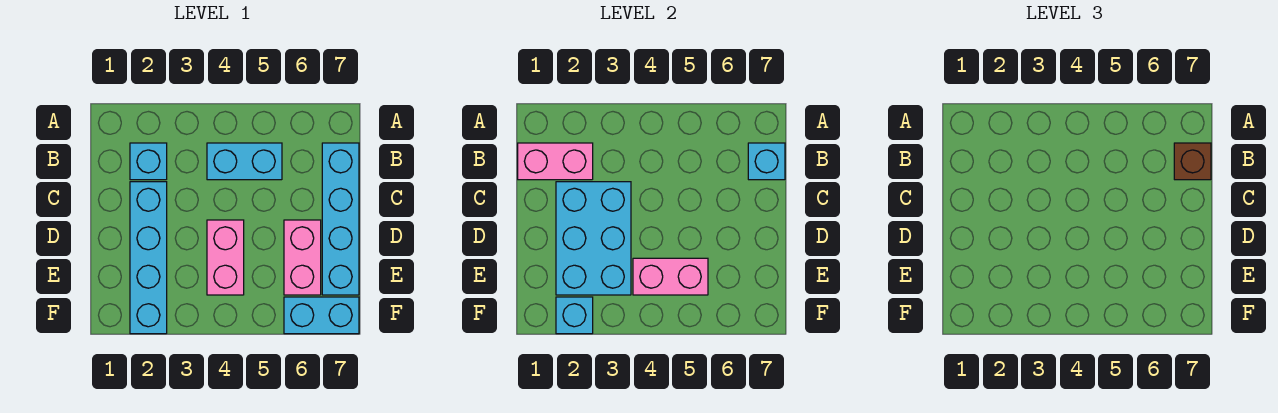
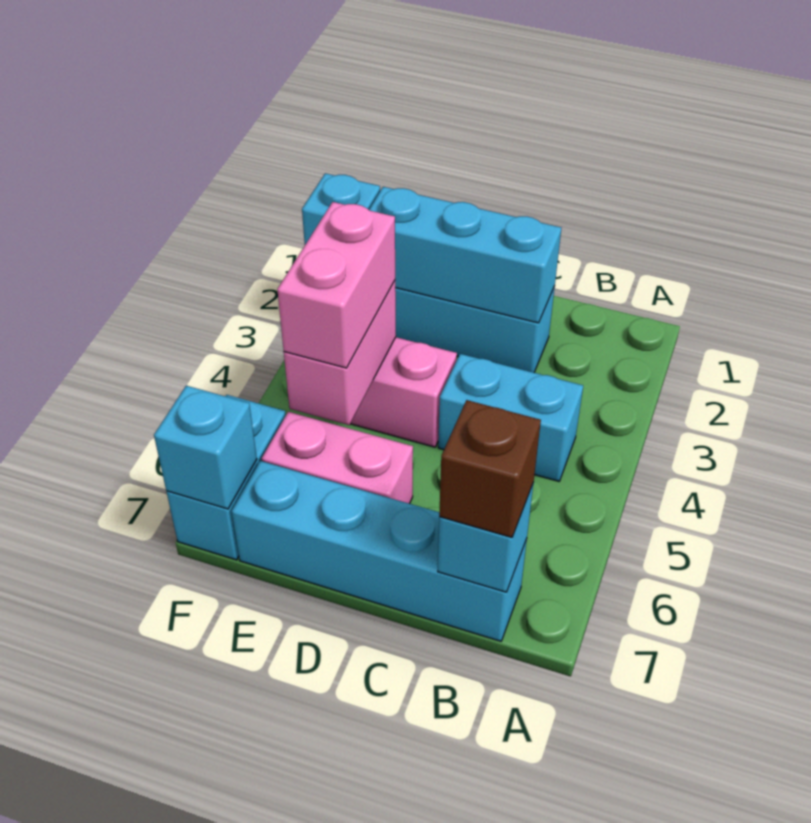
pink brick B1:B2 level 2 -> pink brick E4:E5 level 3
cyan brick B2 level 1 -> cyan brick F7 level 2
cyan brick B4:B5 level 1 -> cyan brick B4:C4 level 1
cyan brick C2:E3 level 2 -> cyan brick C2:E2 level 2

